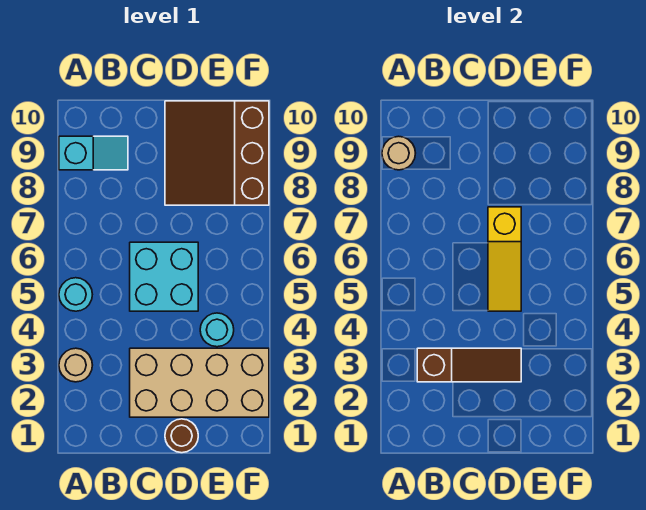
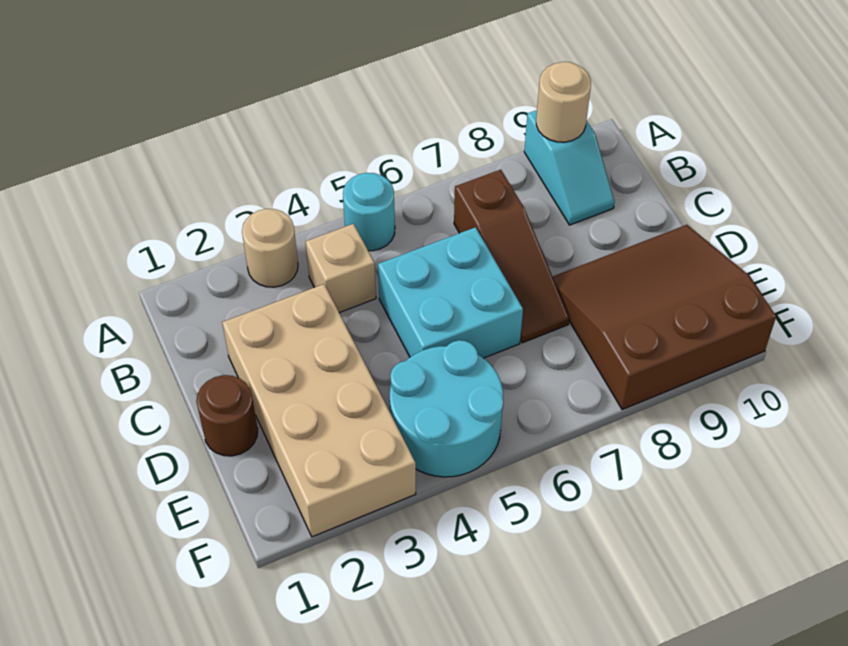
brown slope B3:D3 level 2 top B -> brown slope B7:D7 level 1 top B
none -> tan brick B4 level 1
yellow slope D5:D7 level 2 top 7 -> none
cyan round brick E4 level 1 -> cyan round brick E4:F5 level 1

